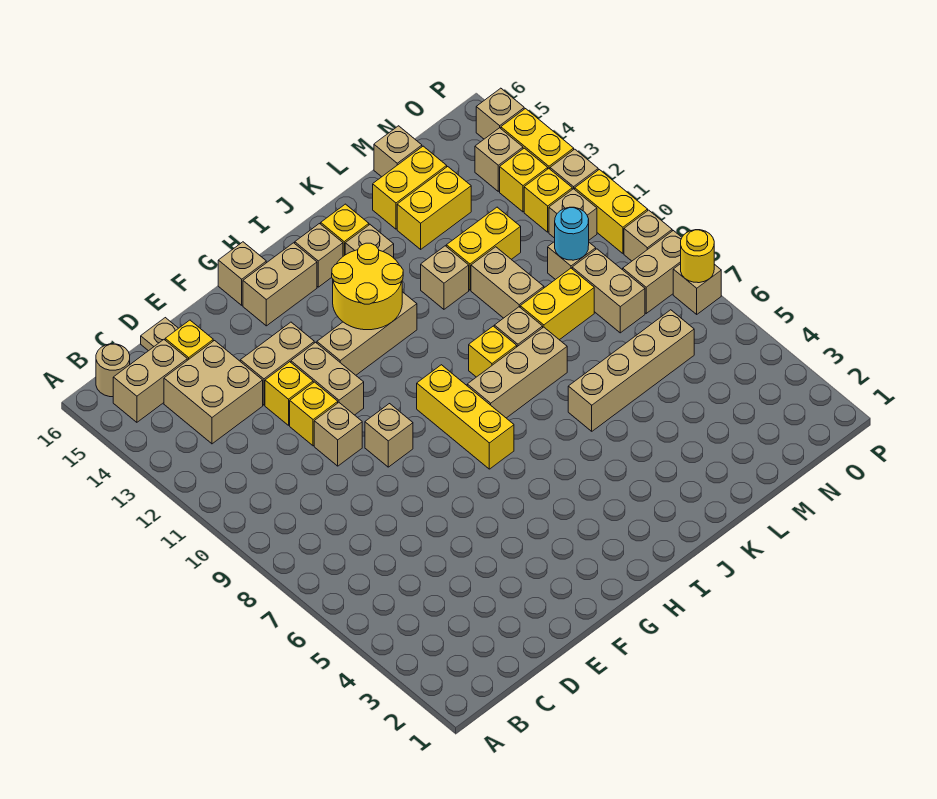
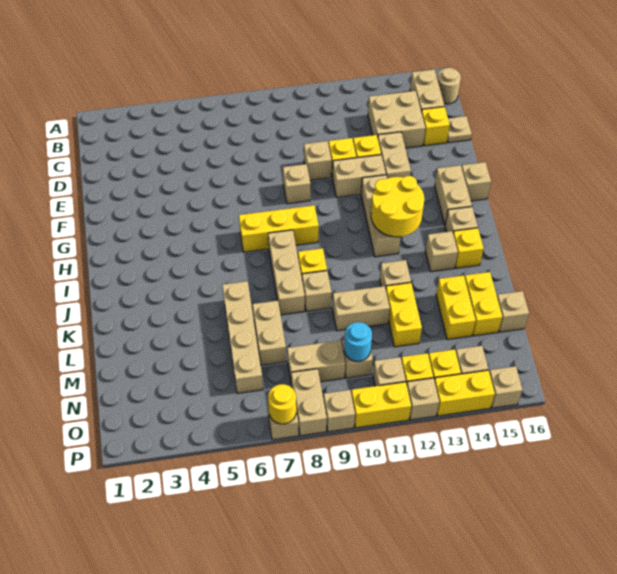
none -> tan brick L7:M7 level 1
yellow brick L9:M9 level 1 -> none

